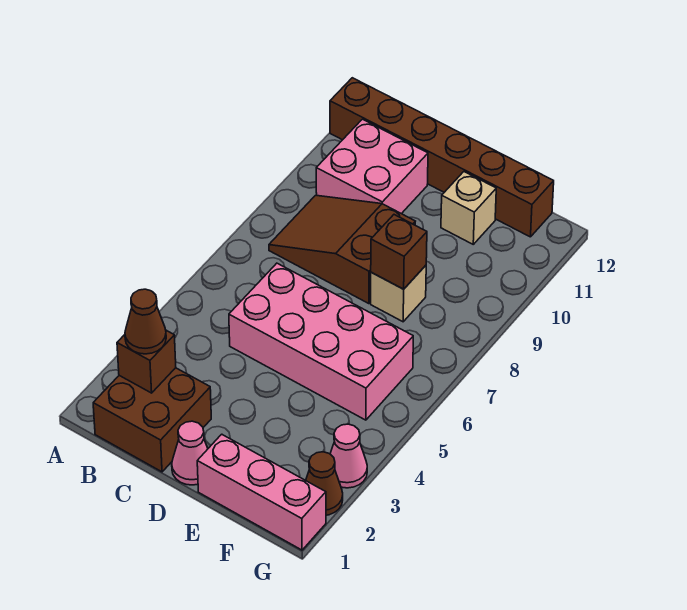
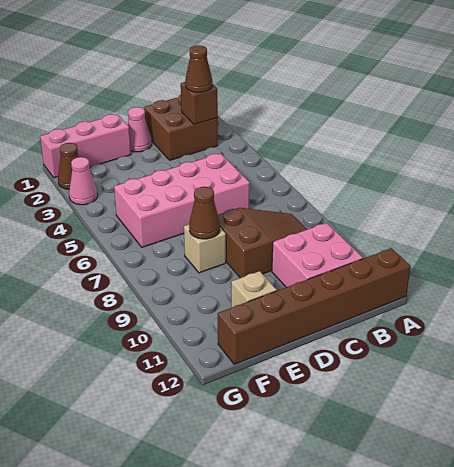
brown brick E8 level 2 -> brown cone E8 level 2

